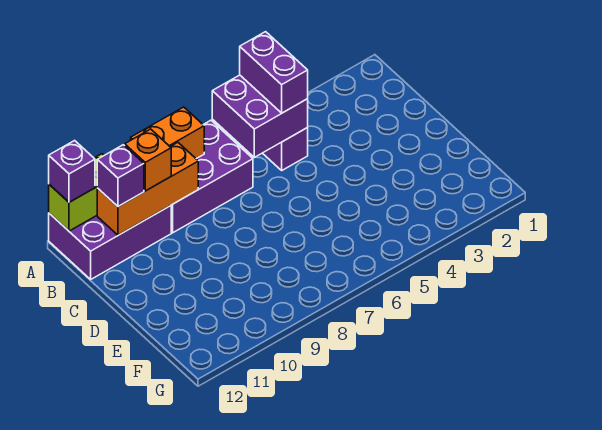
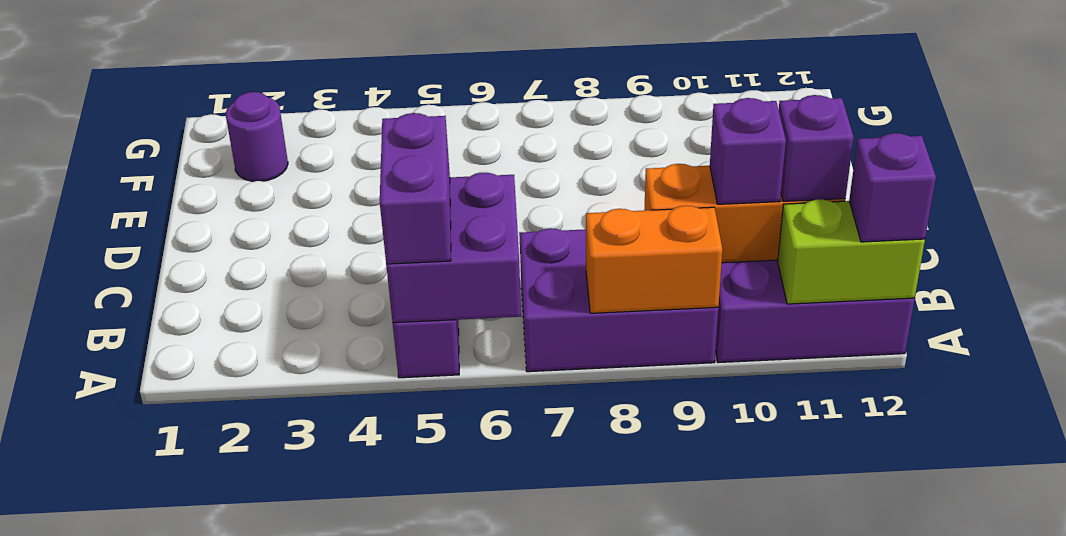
orange brick B10 level 3 -> purple brick B10 level 3
none -> purple round brick F2 level 1

